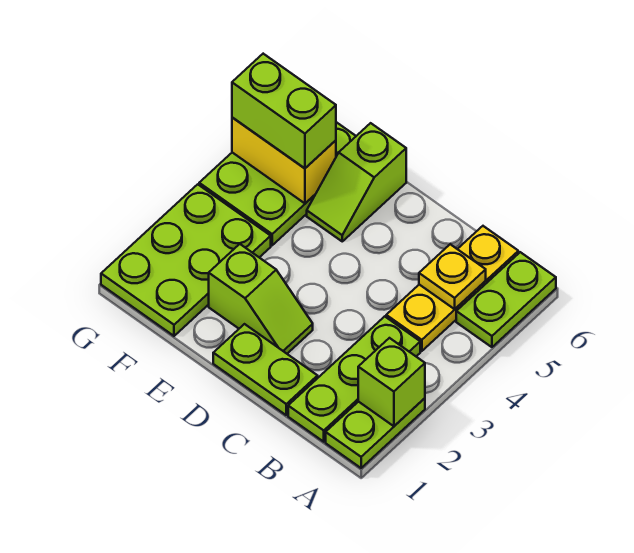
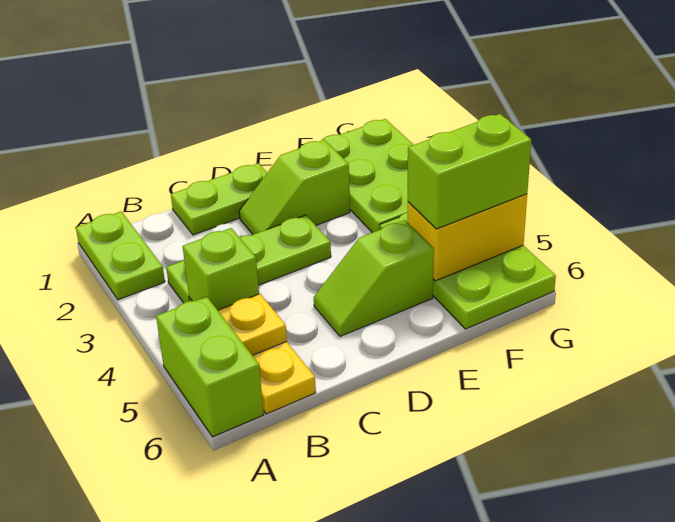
lime brick A2 level 2 -> lime brick B4 level 2
lime plate A5:A6 level 1 -> lime brick A5:A6 level 1
lime plate B1:B3 level 1 -> lime plate B3:D3 level 1
lime slope E5:E6 level 1 top 6 -> lime slope D5:E5 level 1 top E

